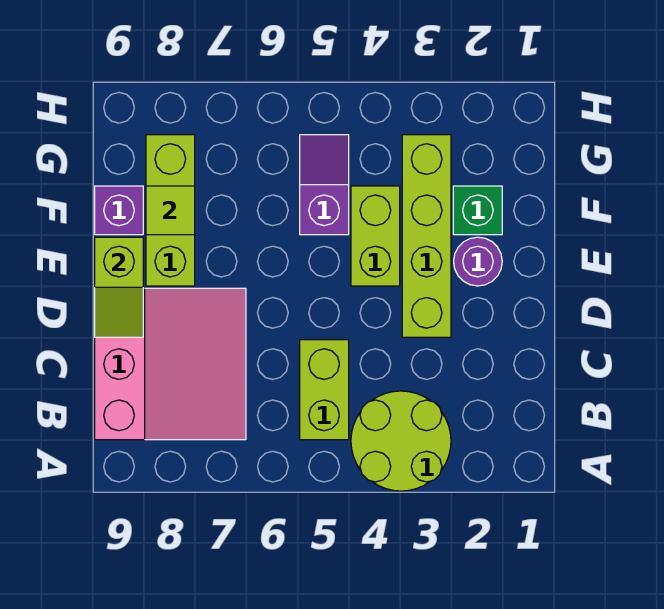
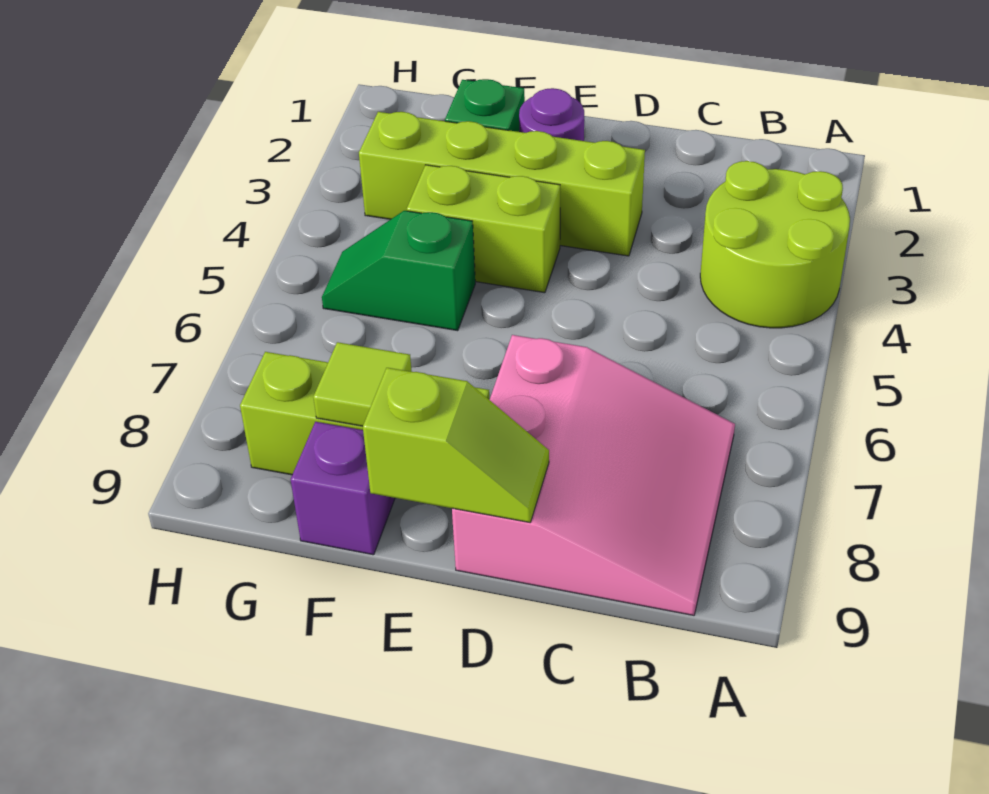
lime brick B5:C5 level 1 -> none
pink slope B7:D9 level 1 top 9 -> pink slope B7:D9 level 1 top D
purple slope F5:G5 level 1 top F -> green slope F5:G5 level 1 top F

